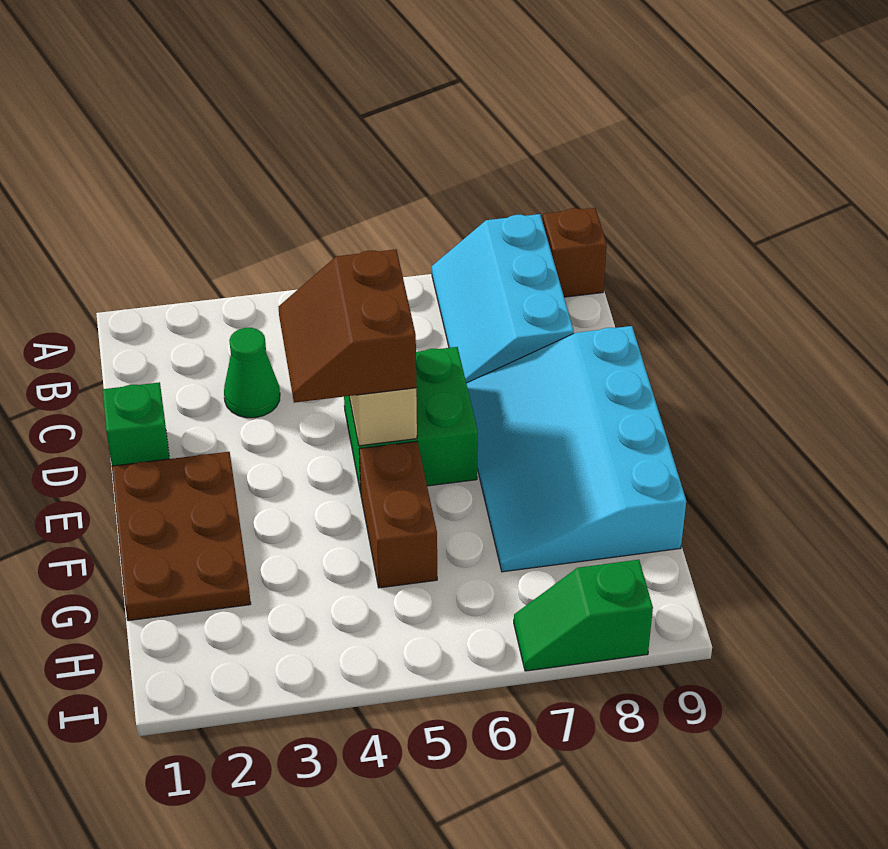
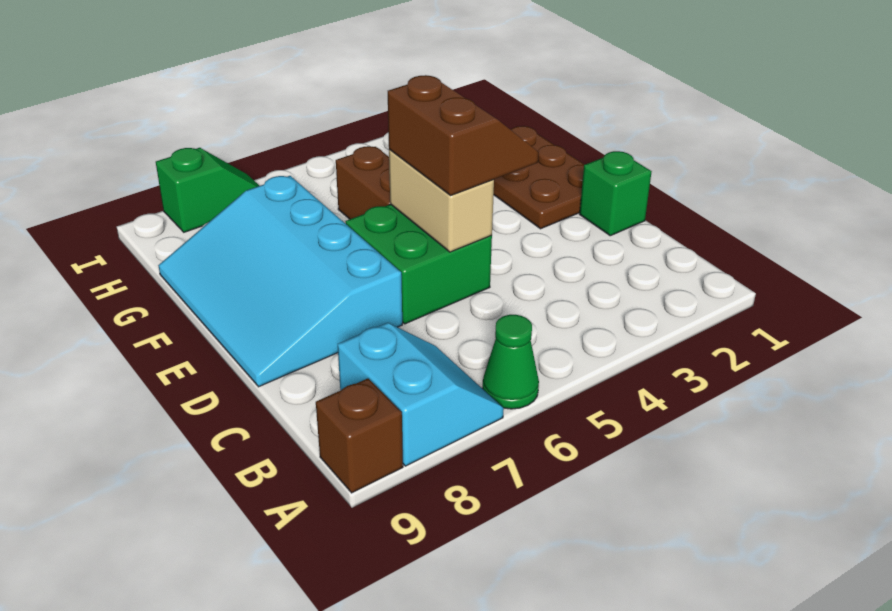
cyan slope A7:C8 level 1 top 8 -> cyan slope A7:B8 level 1 top 8
green cone C3 level 1 -> green cone A6 level 1
cyan slope D7:G9 level 1 top 9 -> cyan slope D7:G9 level 1 top 7

